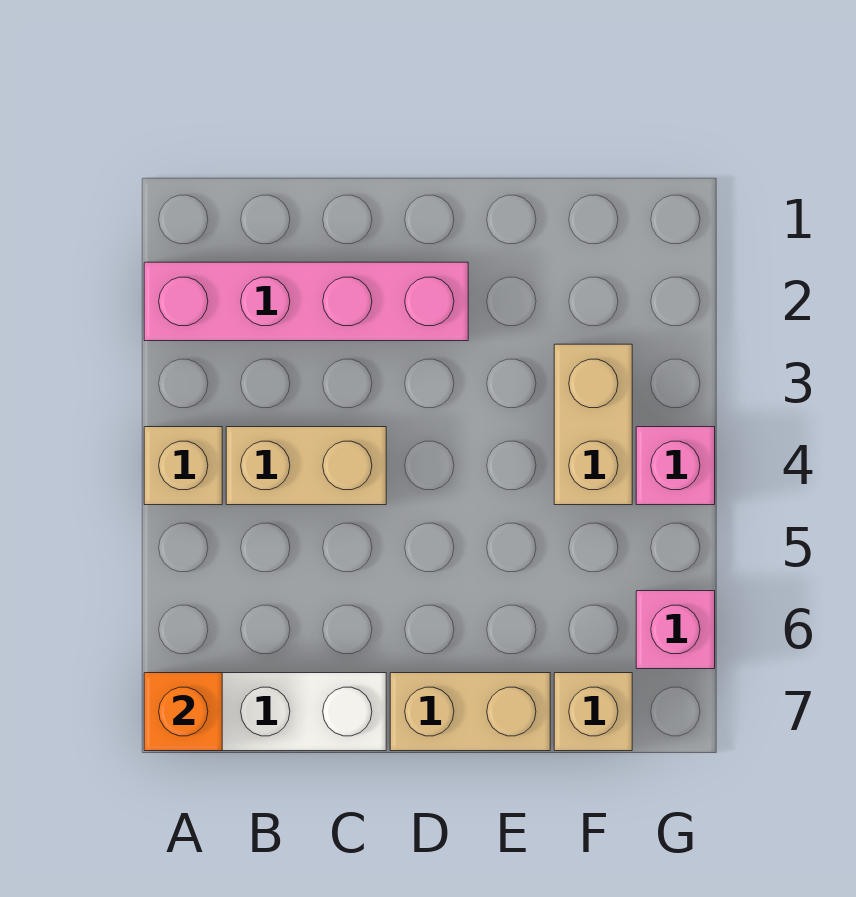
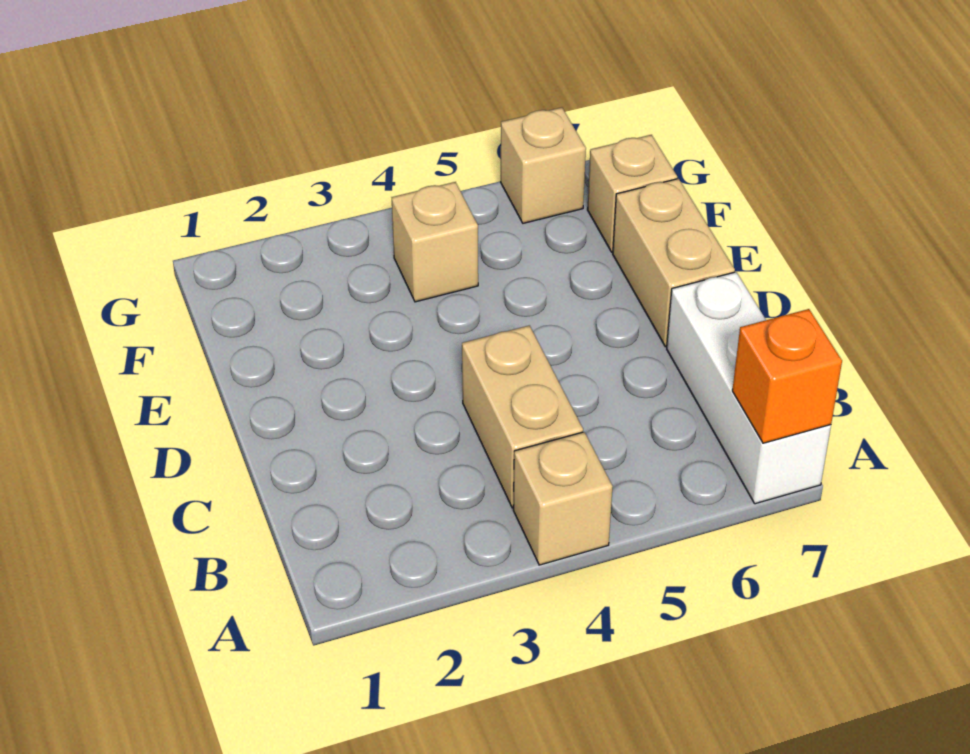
pink brick A2:D2 level 1 -> none
tan brick F3:F4 level 1 -> tan brick F4 level 1
pink brick G4 level 1 -> none
pink brick G6 level 1 -> tan brick G6 level 1

